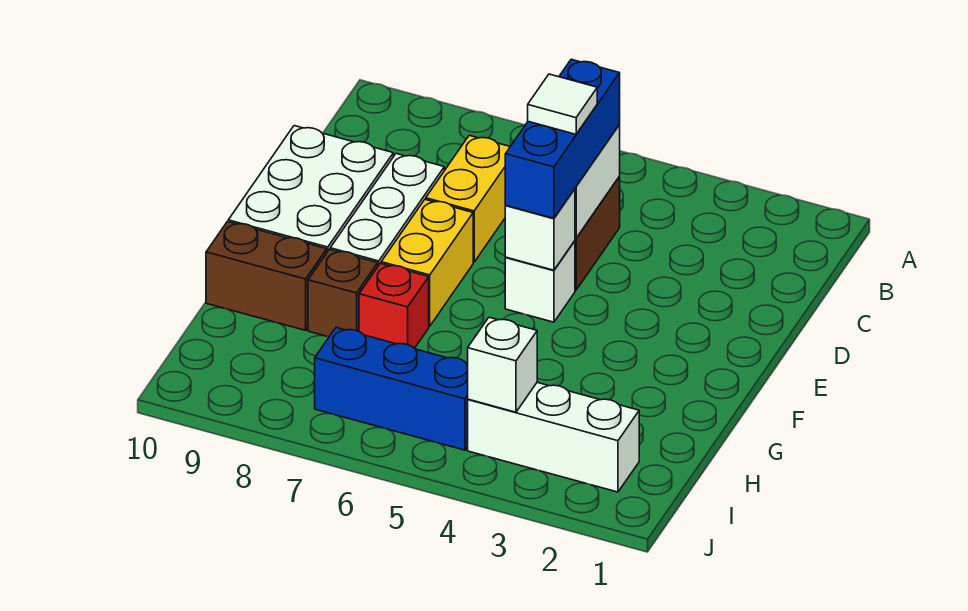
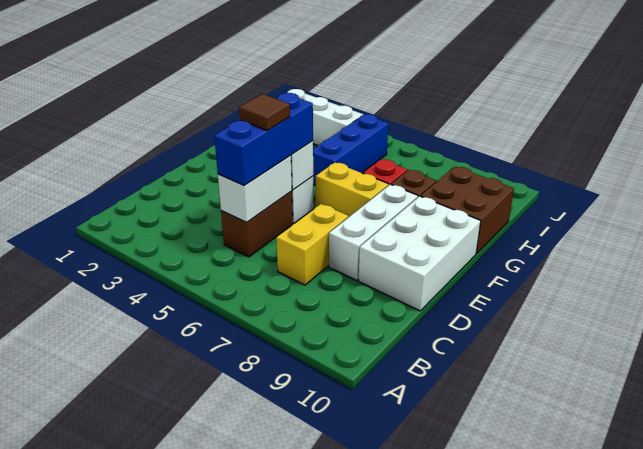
white tile D5 level 4 -> brown tile D5 level 4
yellow brick E7:F7 level 1 -> yellow brick F6:F7 level 1
brown brick G9:G10 level 1 -> brown brick G9:H10 level 1
white brick I4 level 2 -> none
blue brick I5:I7 level 1 -> blue brick G5:I5 level 1

